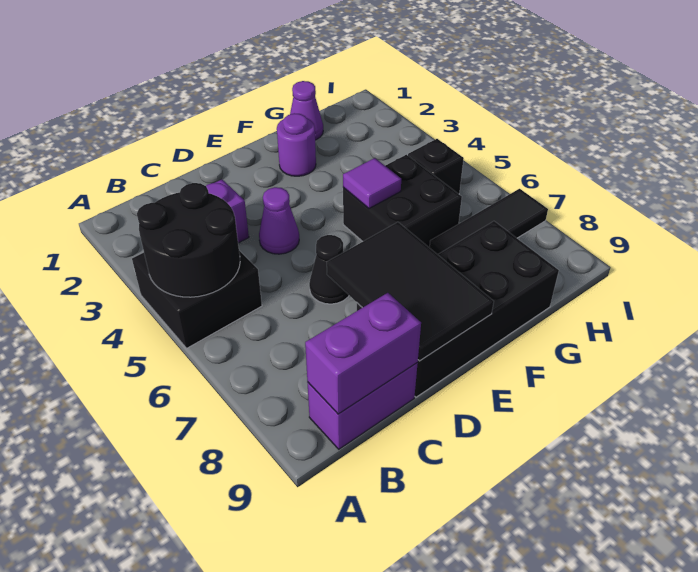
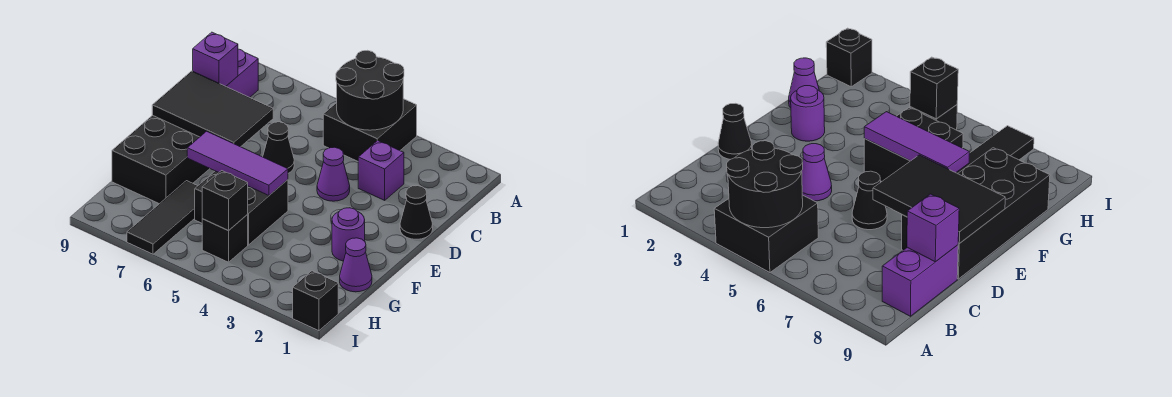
purple brick B9:C9 level 2 -> purple brick C9 level 2
none -> black cone D1 level 1
purple tile F5 level 2 -> purple tile F5:F7 level 2
none -> black brick H5 level 2
none -> black brick I1 level 1

